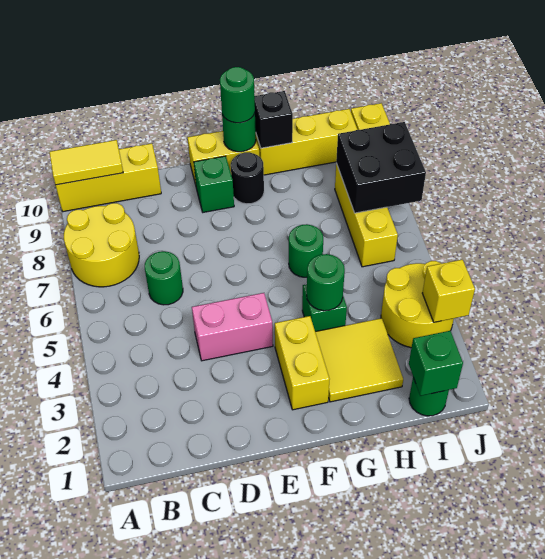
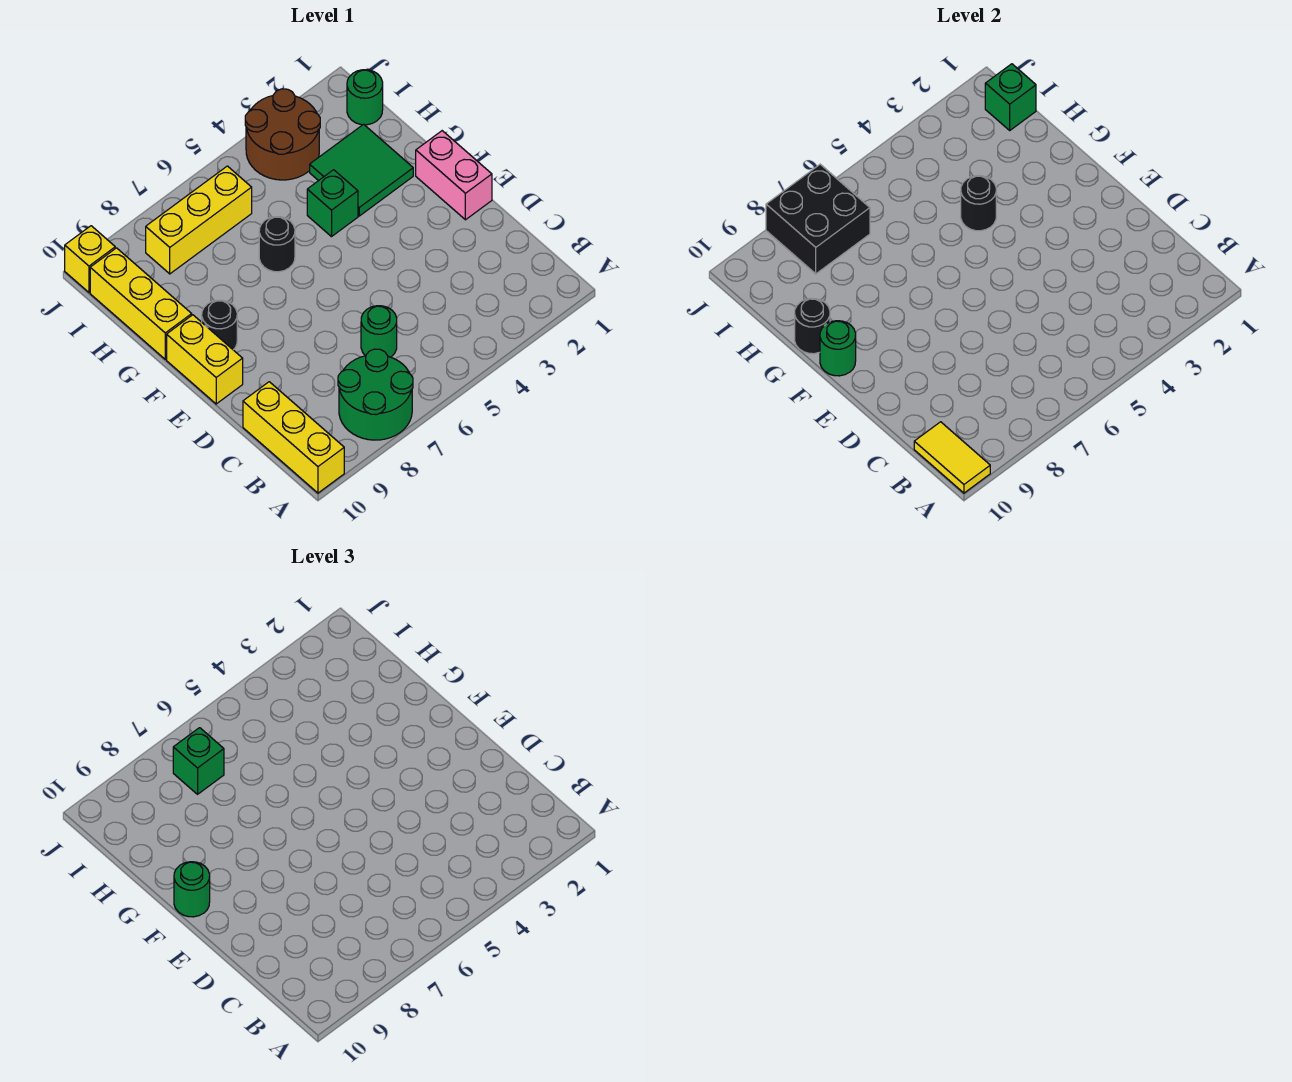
yellow round brick A7:B8 level 1 -> green round brick A7:B8 level 1
pink brick D4:E4 level 1 -> pink brick E1:F1 level 1
green brick E9 level 1 -> green brick I7 level 3
yellow brick F2:F3 level 1 -> none
yellow tile G2:H3 level 1 -> green tile G2:H3 level 1
green round brick G4 level 2 -> black round brick G4 level 2
green round brick G6 level 1 -> black round brick G6 level 1
black brick G10 level 2 -> black round brick G10 level 2
yellow round brick I3:J4 level 1 -> brown round brick I3:J4 level 1
yellow brick J3 level 2 -> none

